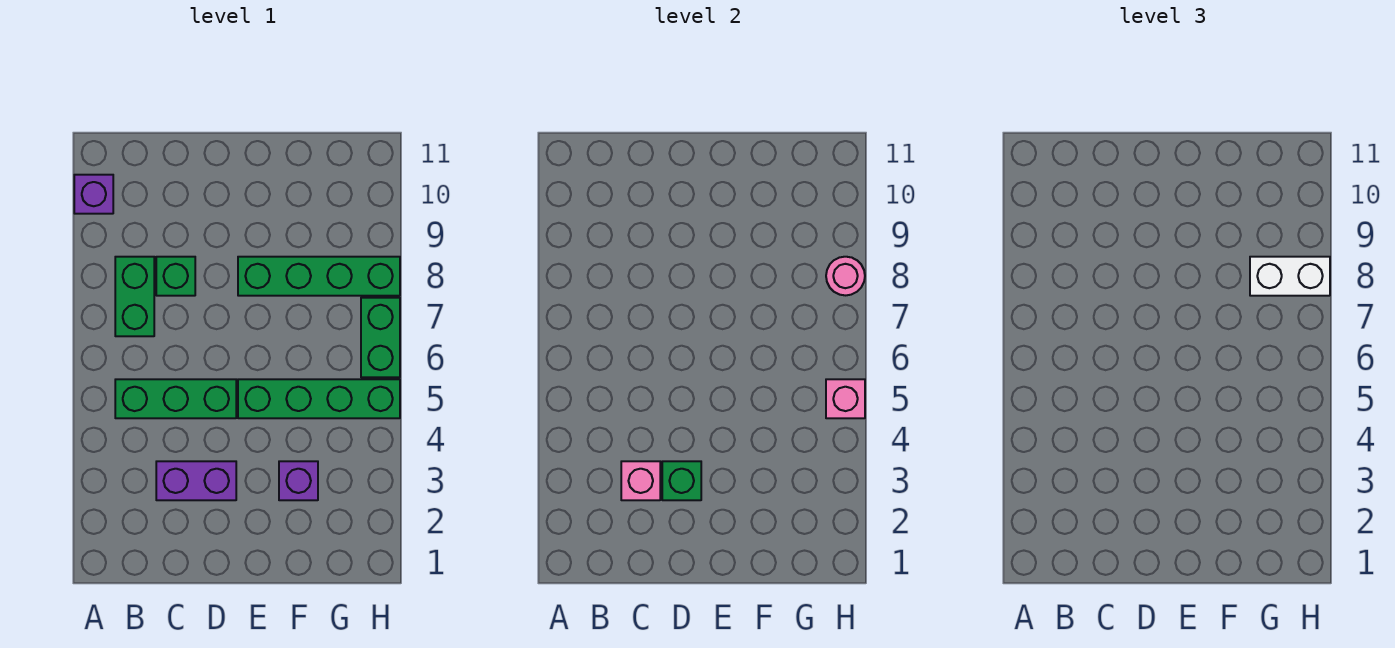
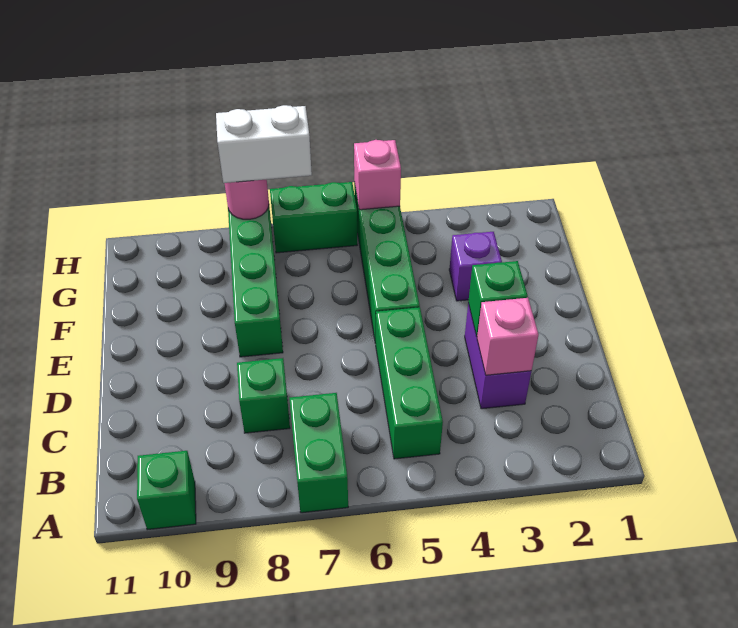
purple brick A10 level 1 -> green brick A10 level 1
green brick B7:B8 level 1 -> green brick A7:B7 level 1
white brick G8:H8 level 3 -> white brick H7:H8 level 3

